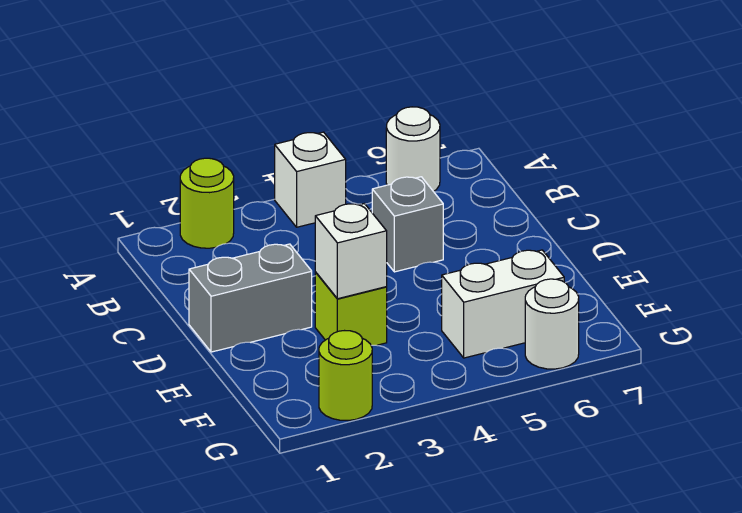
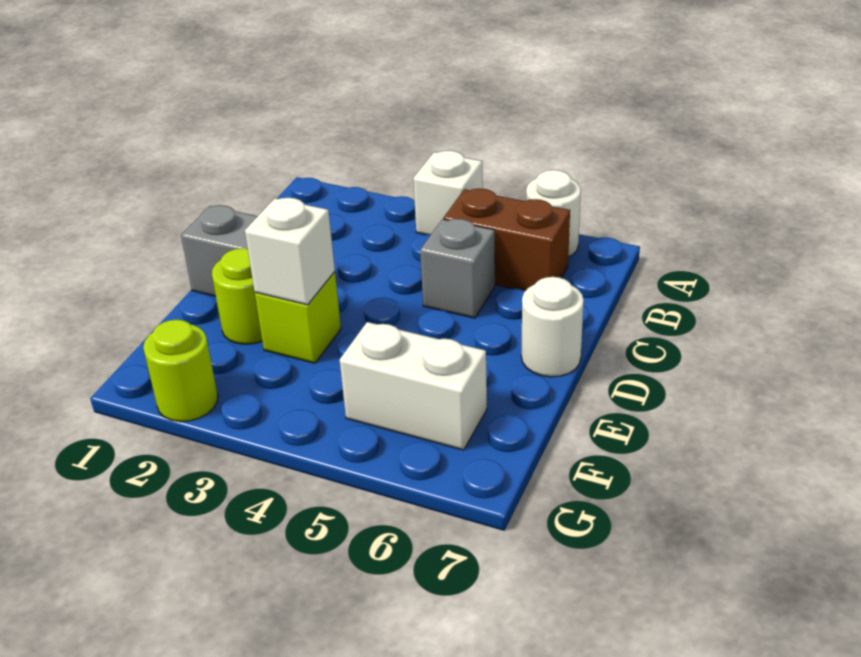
lime round brick A2 level 1 -> lime round brick E2 level 1
none -> brown brick B5:B6 level 1
white round brick G6 level 1 -> white round brick D7 level 1

